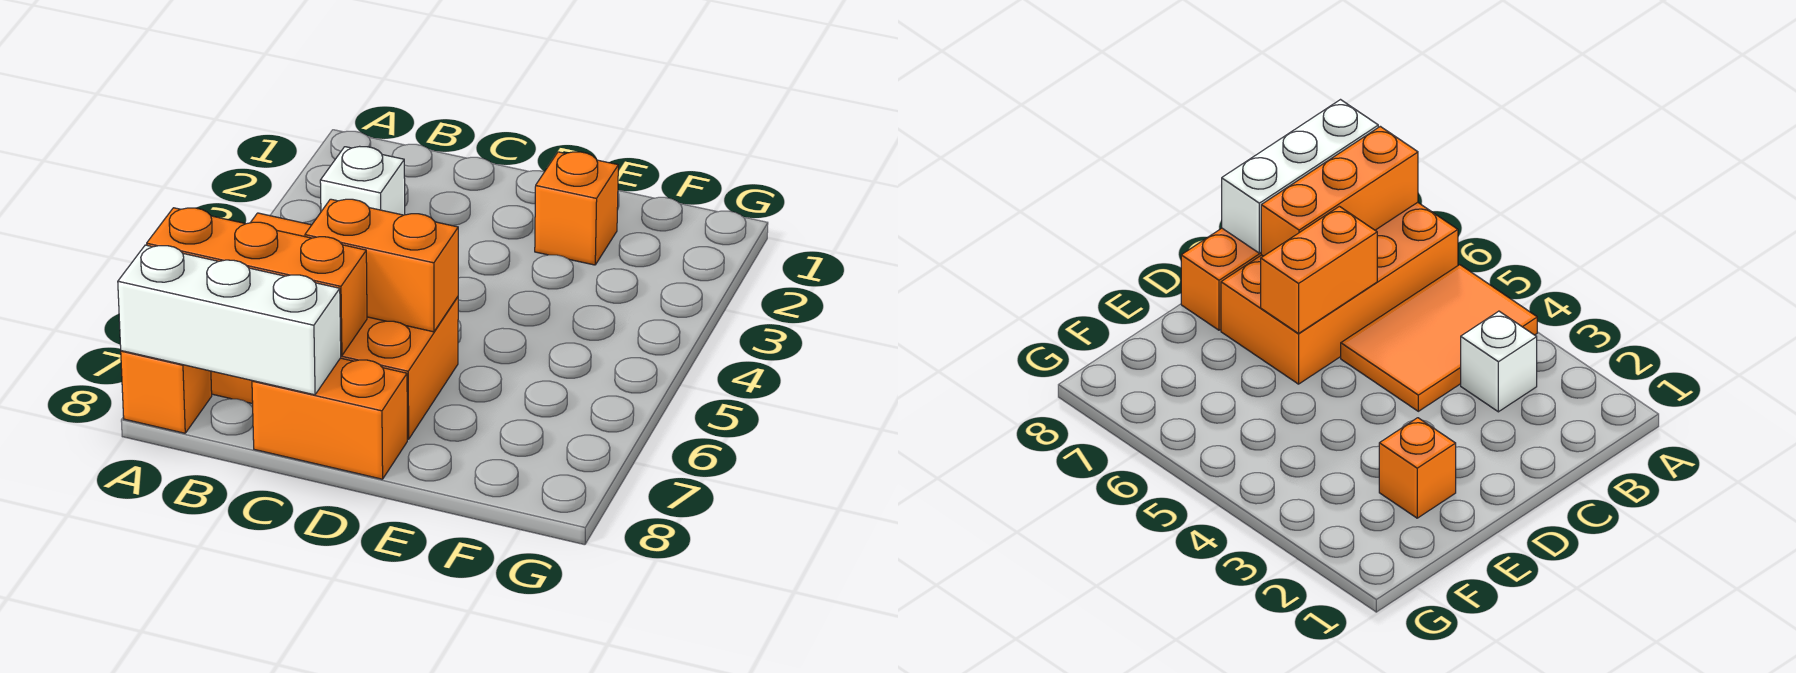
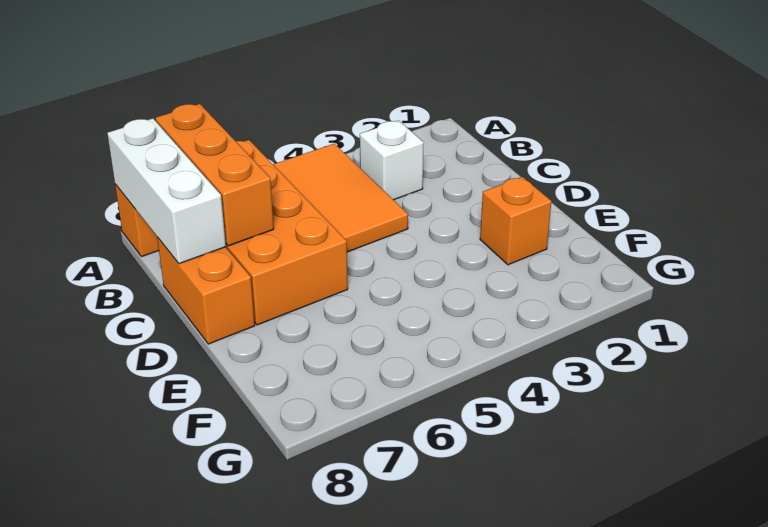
orange brick C6:D6 level 2 -> none

